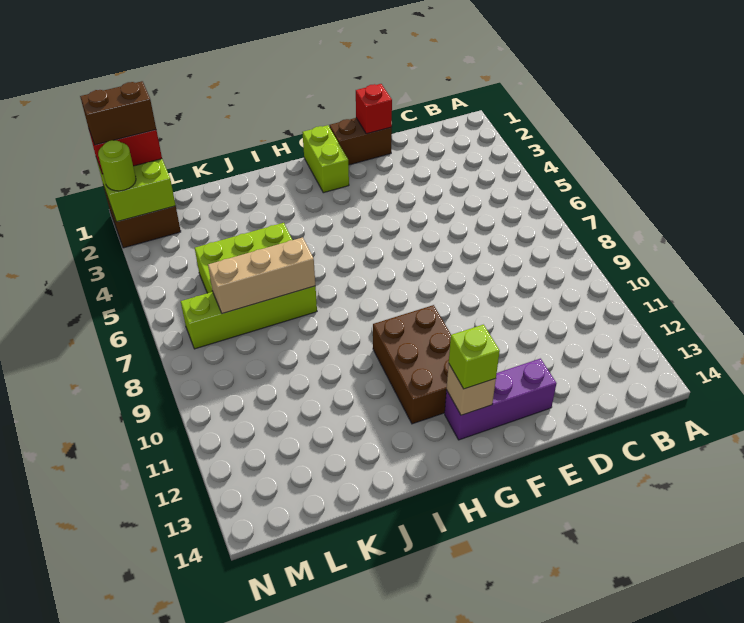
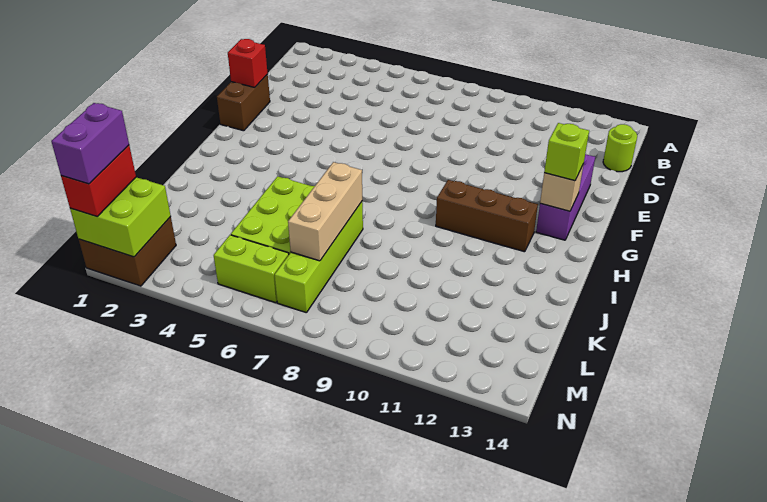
lime brick G1:G2 level 1 -> lime brick M5:M6 level 1
brown brick G10:H12 level 1 -> brown brick H10:H12 level 1
brown brick M1:N1 level 4 -> purple brick M1:N1 level 4
lime round brick N2 level 3 -> lime round brick C14 level 1

